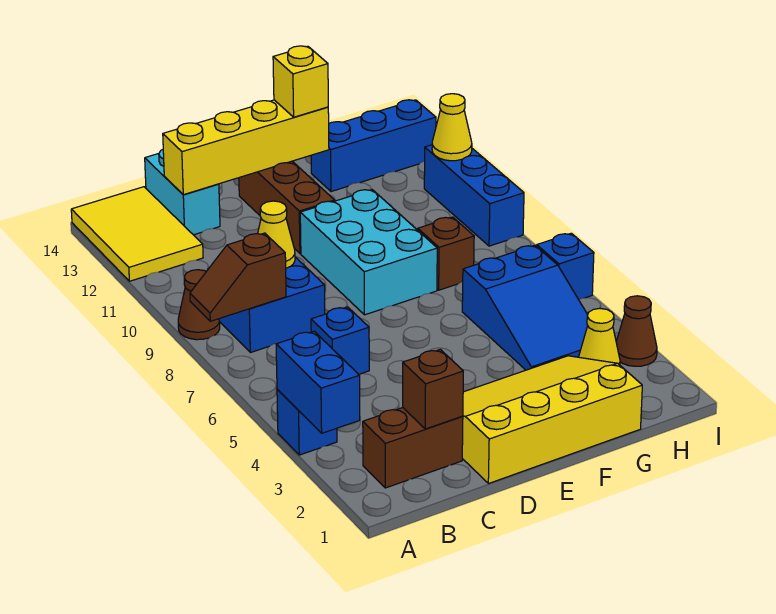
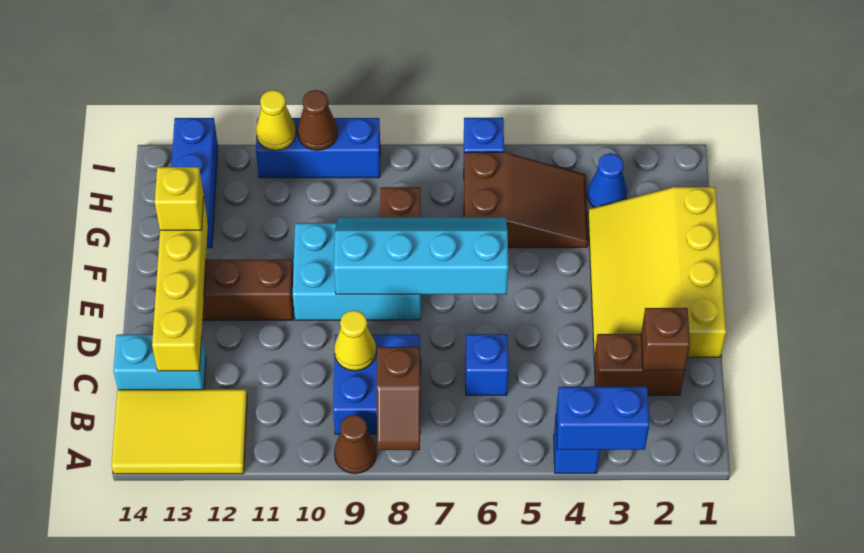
brown brick B2:C2 level 1 -> brown brick C2:C3 level 1
none -> cyan slope E6:F9 level 2 top E
blue slope G4:H6 level 1 top 6 -> brown slope G4:H6 level 1 top 6
yellow cone H3 level 1 -> blue cone H3 level 1
brown cone I3 level 1 -> brown cone I10 level 2

